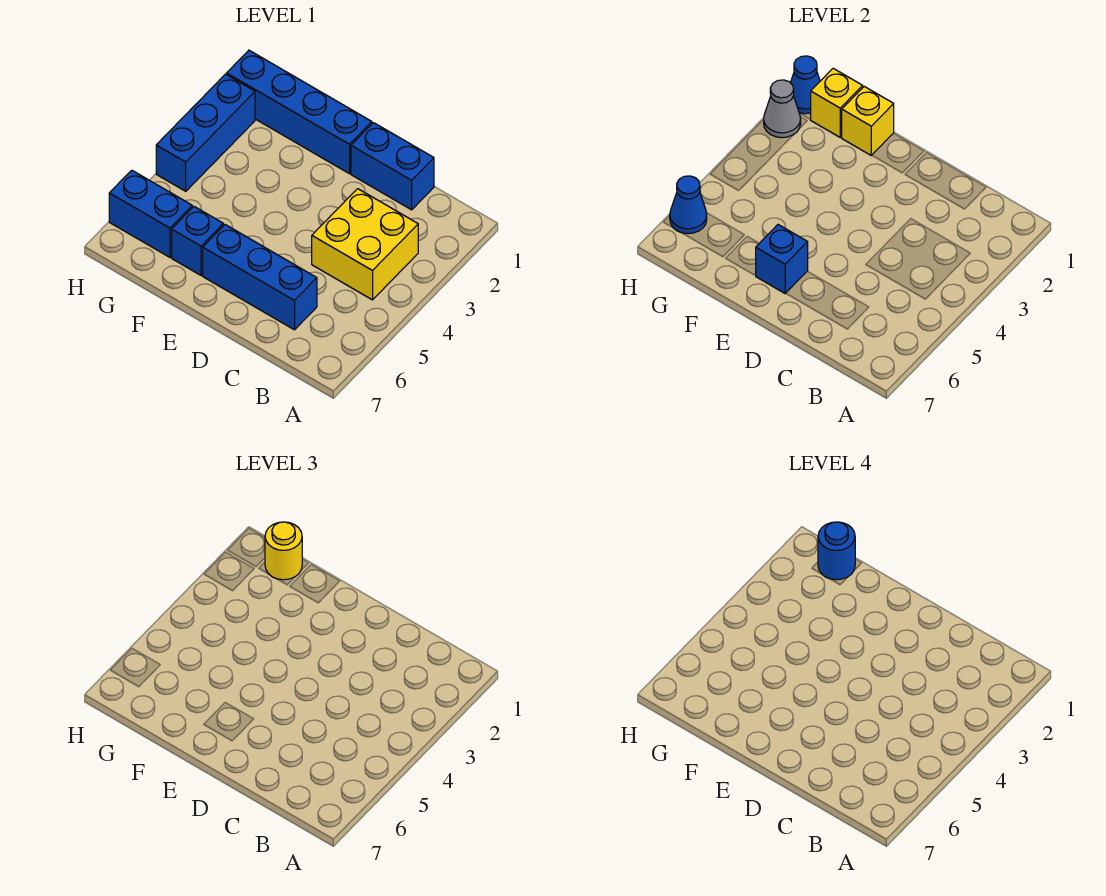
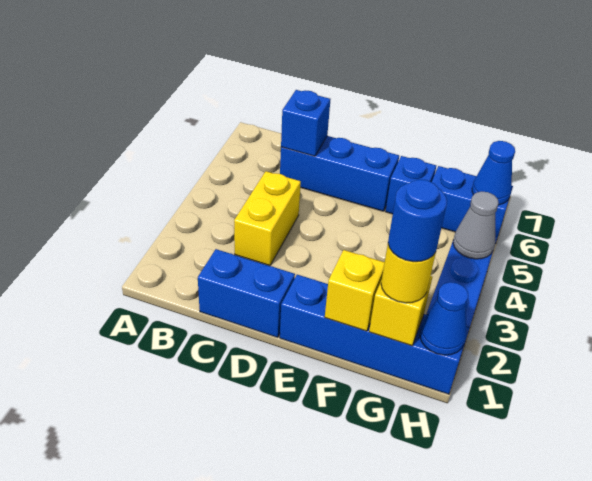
yellow brick B3:C4 level 1 -> yellow brick C3:C4 level 1
blue brick E6 level 2 -> blue brick C6 level 2
grey cone H2 level 2 -> grey cone H4 level 2

